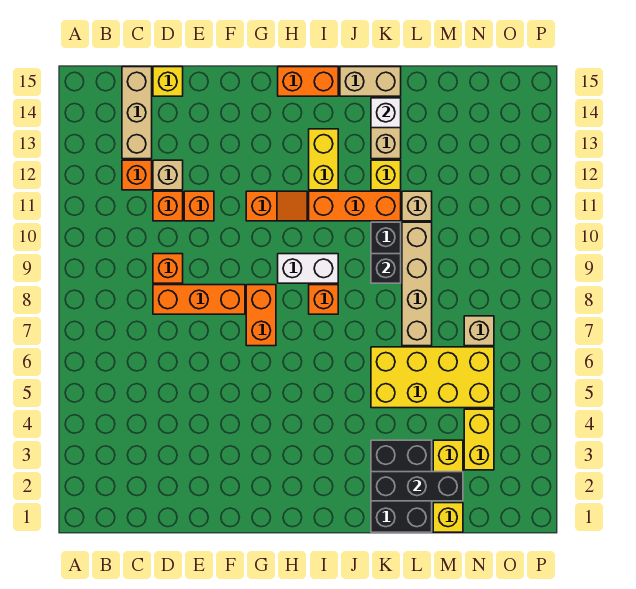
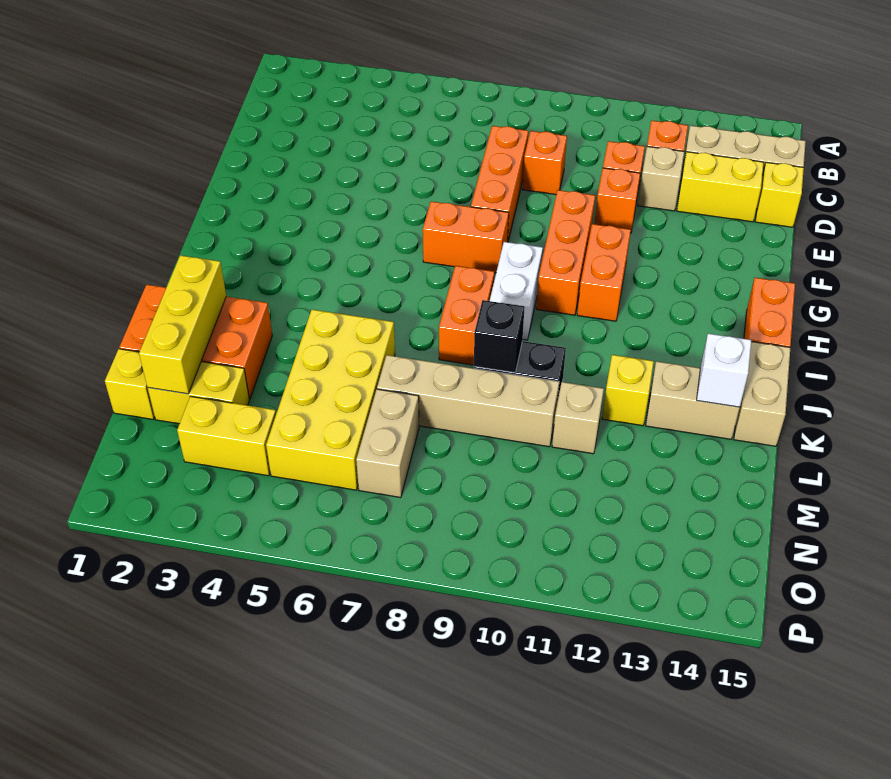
orange slope G11:H11 level 1 top G -> orange brick G11:H11 level 1
orange brick I8 level 1 -> orange brick I8:J8 level 1
orange brick I11:K11 level 1 -> orange brick F10:H10 level 1
yellow brick I12:I13 level 1 -> yellow brick D13:D14 level 1
black brick K1:L3 level 1 -> orange brick K1:L3 level 1
black brick K2:M2 level 2 -> yellow brick K2:M2 level 2
tan brick N7 level 1 -> tan brick M7:N7 level 1

